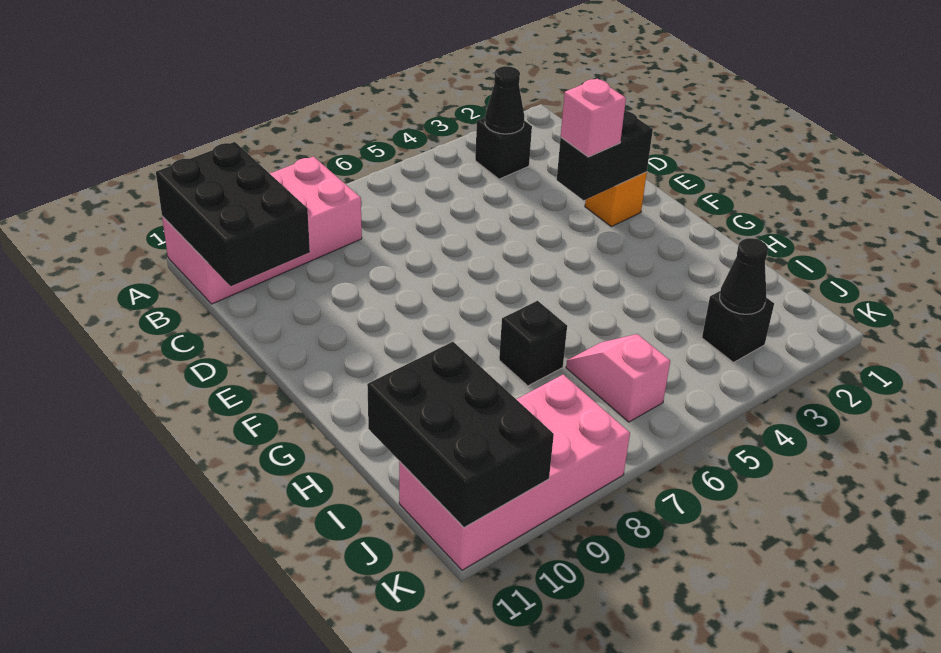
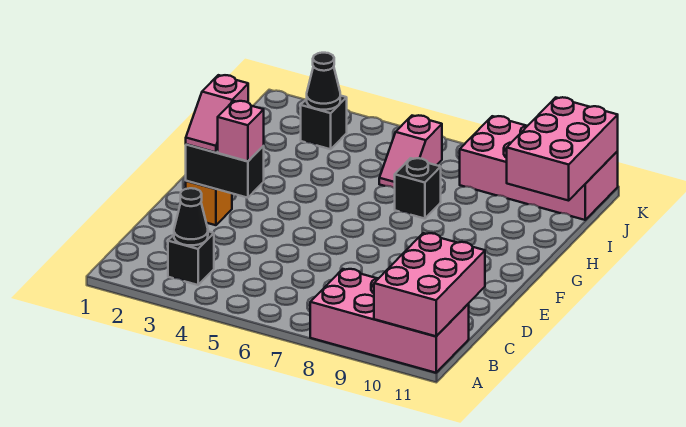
black brick A10:C11 level 2 -> pink brick A10:C11 level 2
none -> pink slope E2:F2 level 3 top F
black brick I10:K11 level 2 -> pink brick I10:K11 level 2

